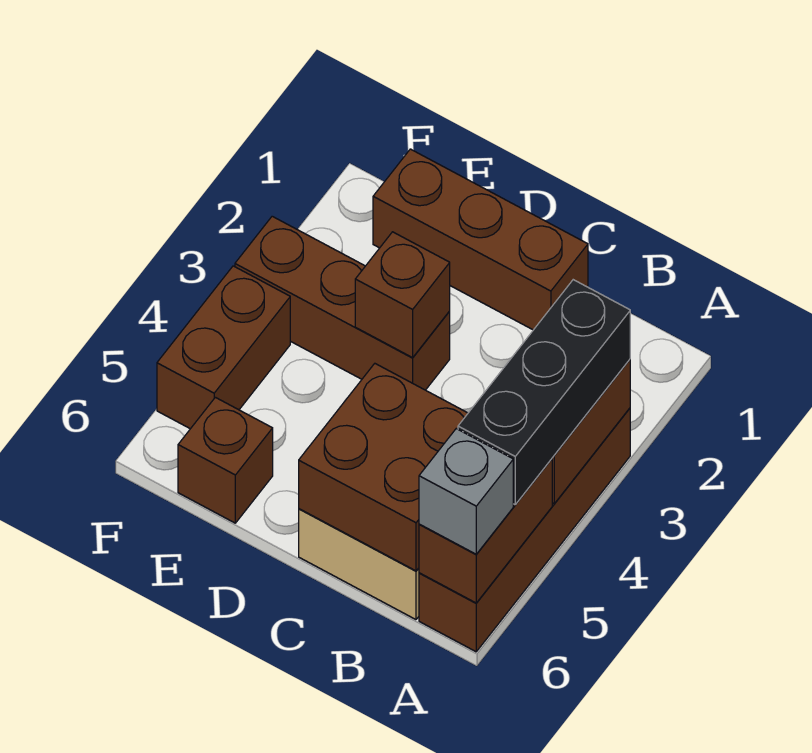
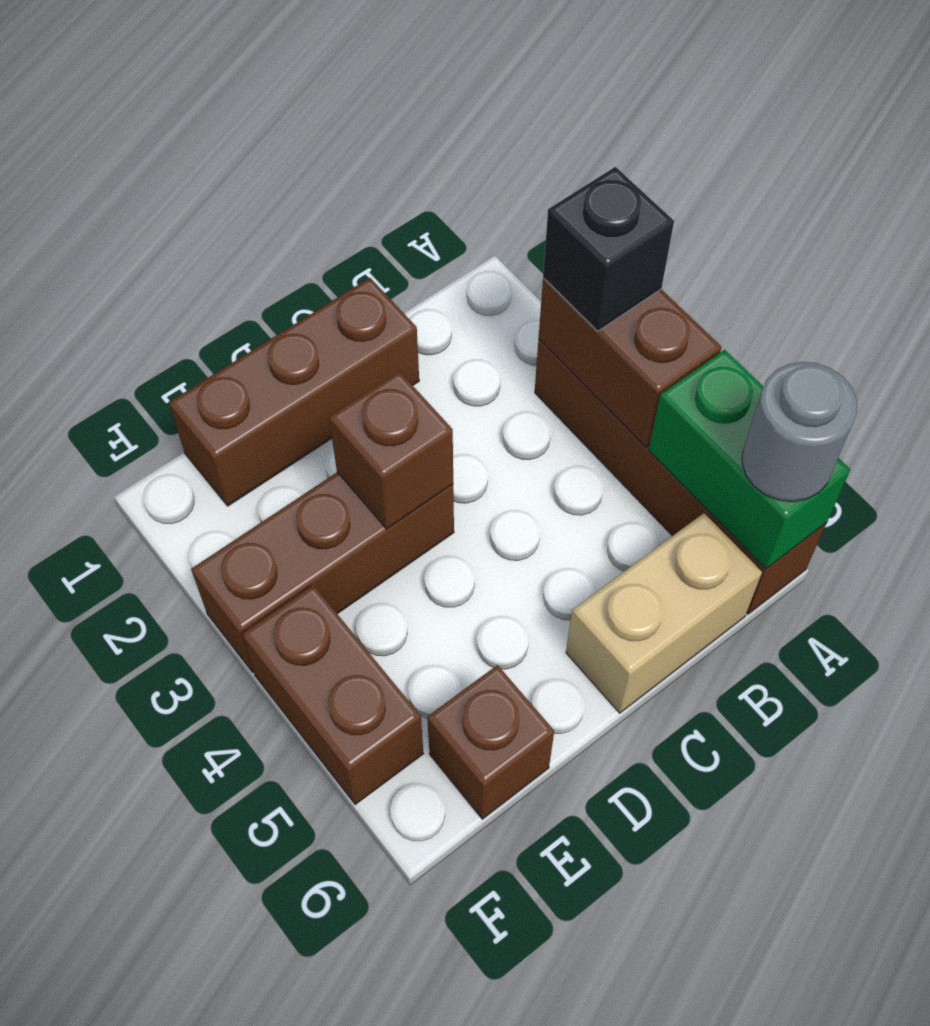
black brick A3:A5 level 3 -> black brick A3 level 3
brown brick A5:A6 level 2 -> green brick A5:A6 level 2
grey brick A6 level 3 -> grey round brick A6 level 3
brown brick B5:C6 level 2 -> none

